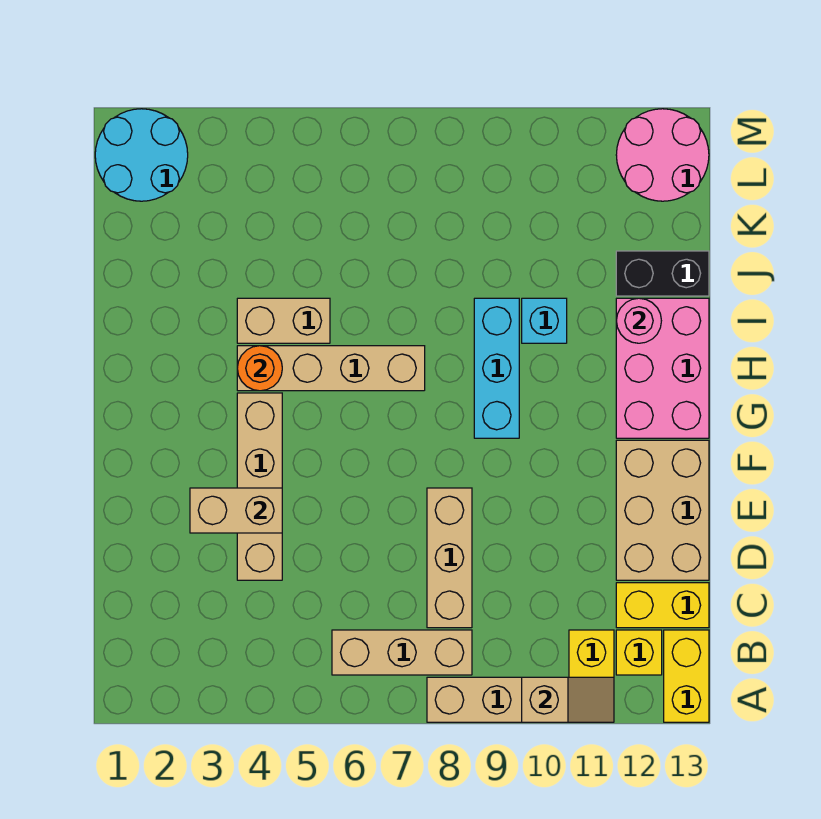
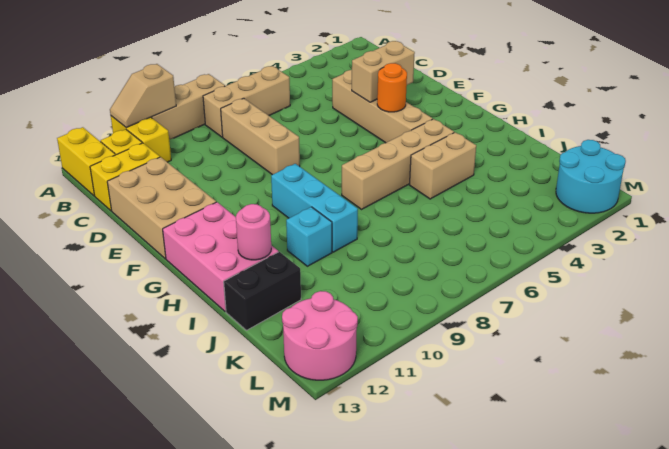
orange round brick H4 level 2 -> orange round brick F4 level 2

